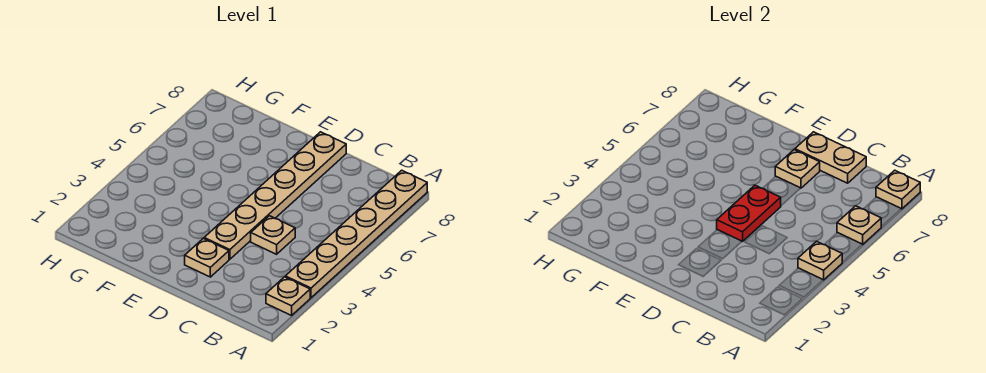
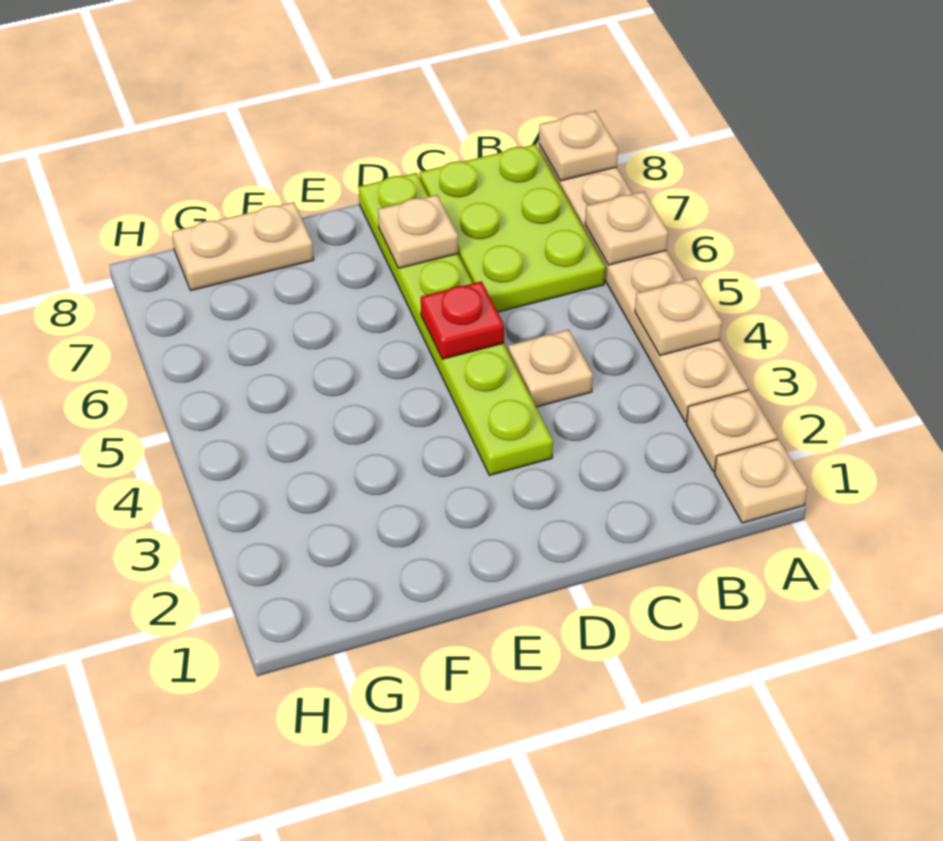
none -> lime plate B6:C8 level 1
tan plate C8:D8 level 2 -> tan plate F8:G8 level 1
tan plate D2 level 1 -> tan plate A1 level 1
tan plate D3:D8 level 1 -> lime plate D3:D8 level 1
red plate D4:D5 level 2 -> red plate D5 level 2

